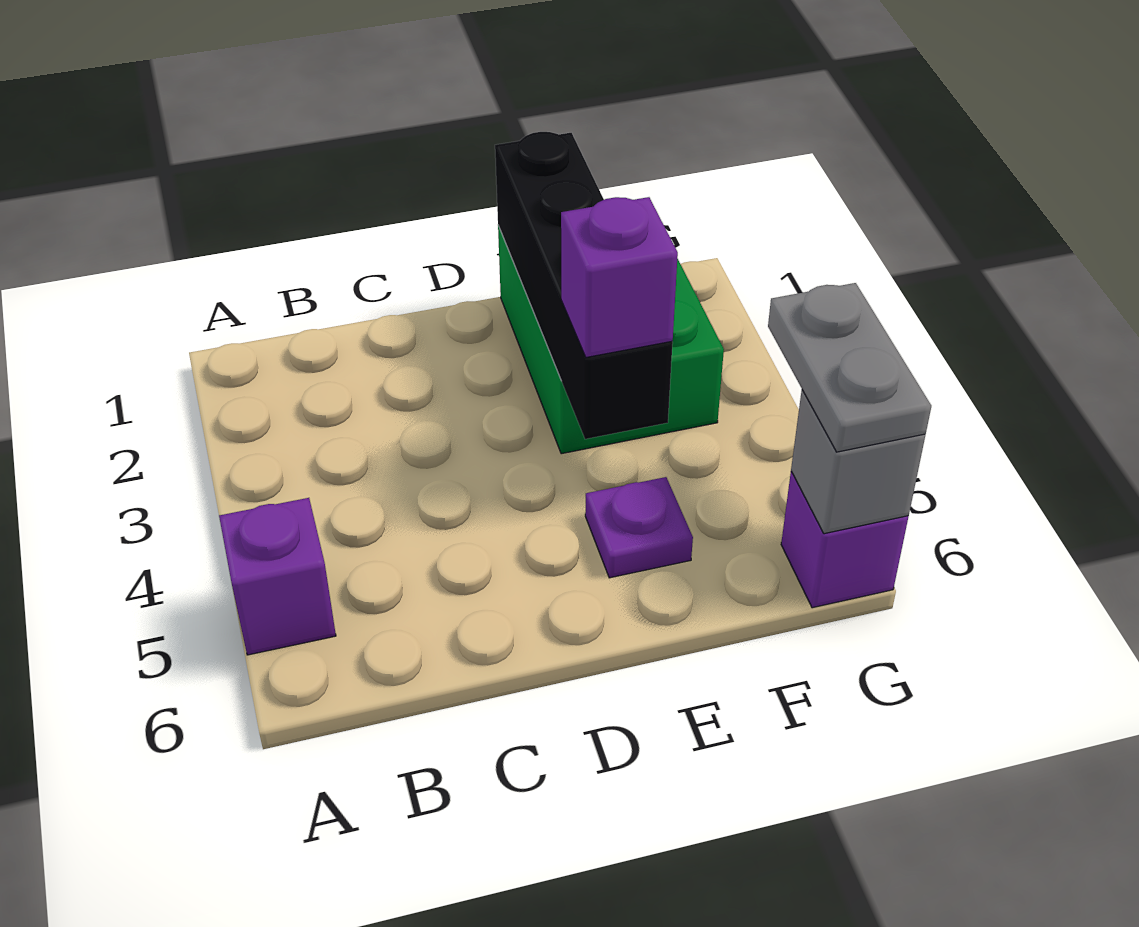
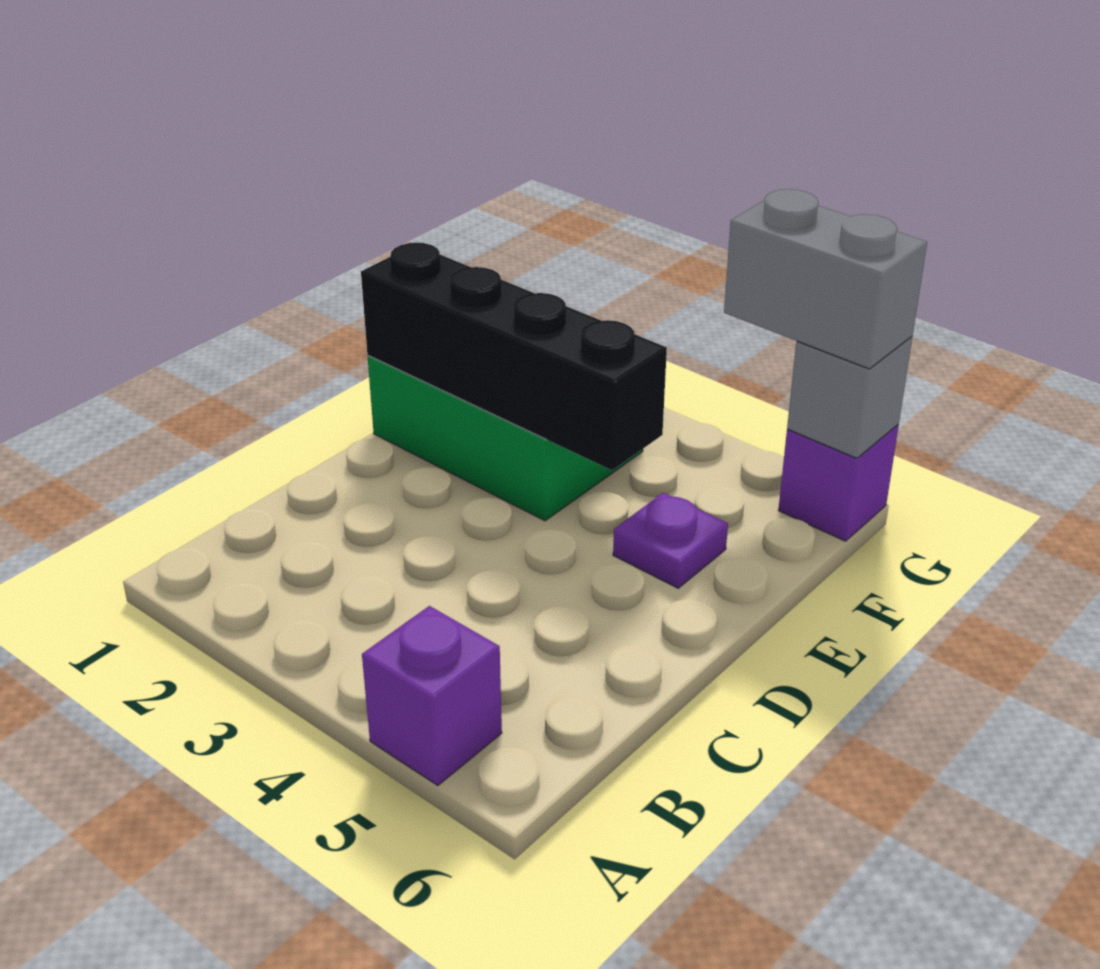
purple brick E4 level 3 -> none
grey plate G5:G6 level 3 -> grey brick G5:G6 level 3

